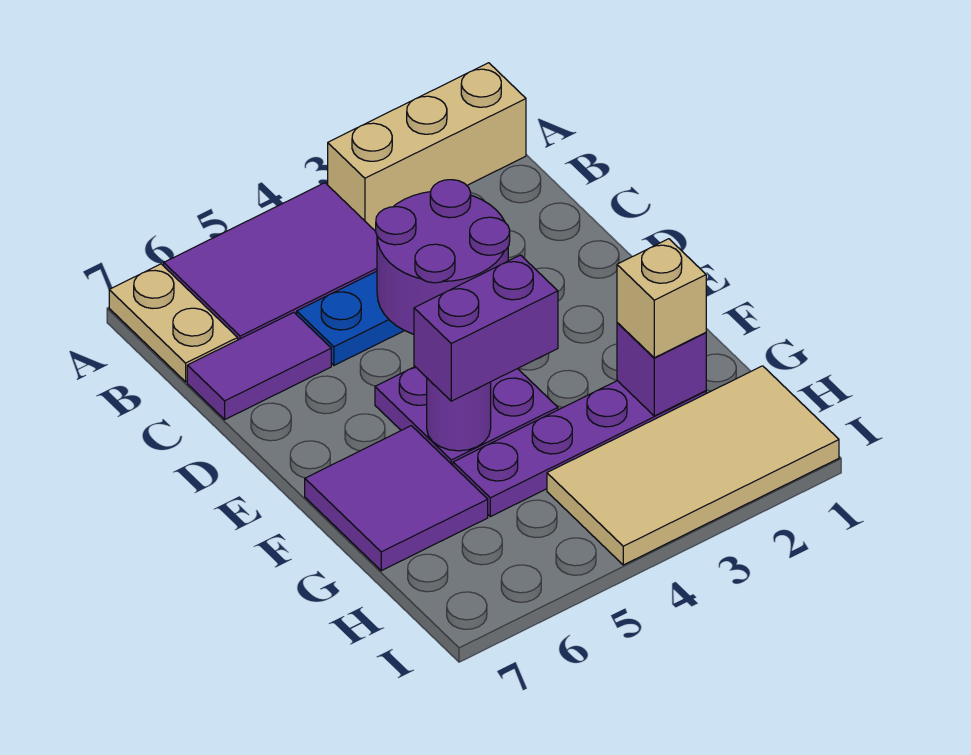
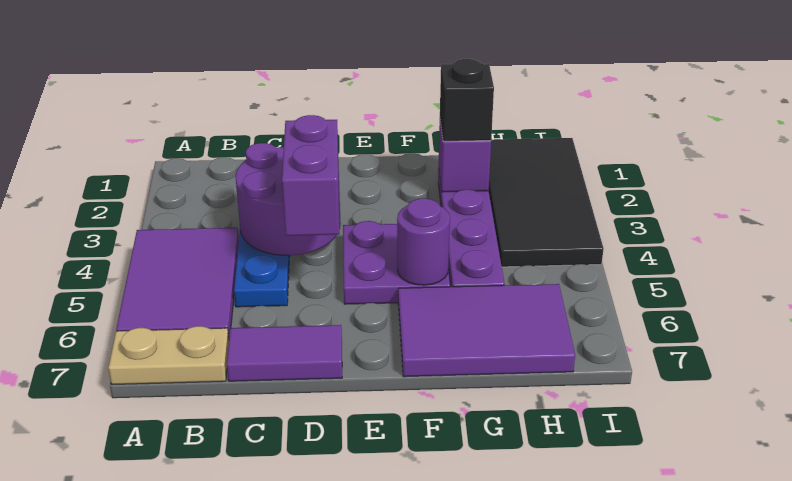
tan brick A1:A3 level 1 -> none
purple tile C6:C7 level 1 -> purple tile C7:D7 level 1
purple brick F4:F5 level 3 -> purple brick D4:D5 level 3
purple tile F6:G7 level 1 -> purple tile F6:H7 level 1
tan brick G2 level 3 -> black brick G2 level 3
tan tile H1:I4 level 1 -> black tile H1:I4 level 1

